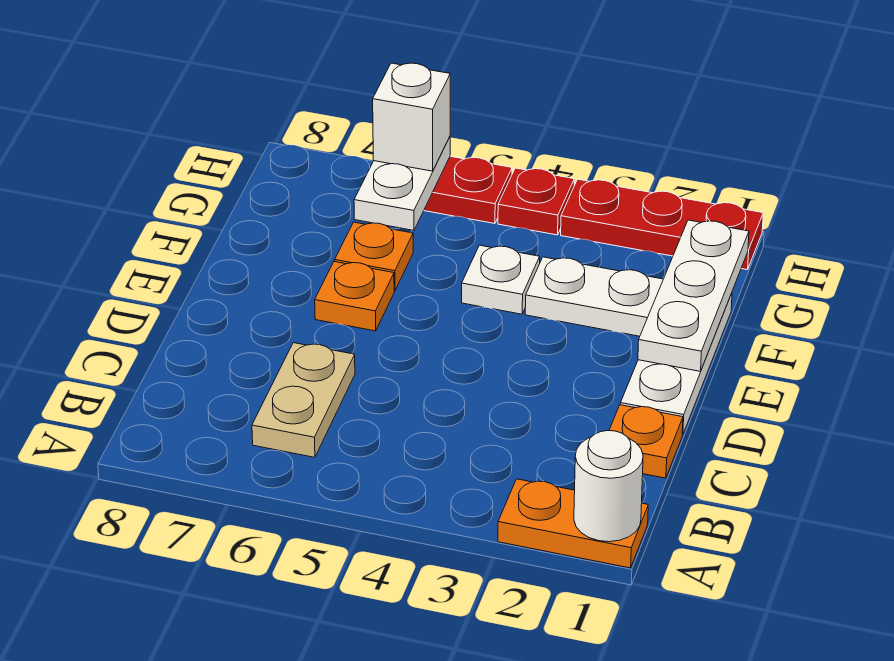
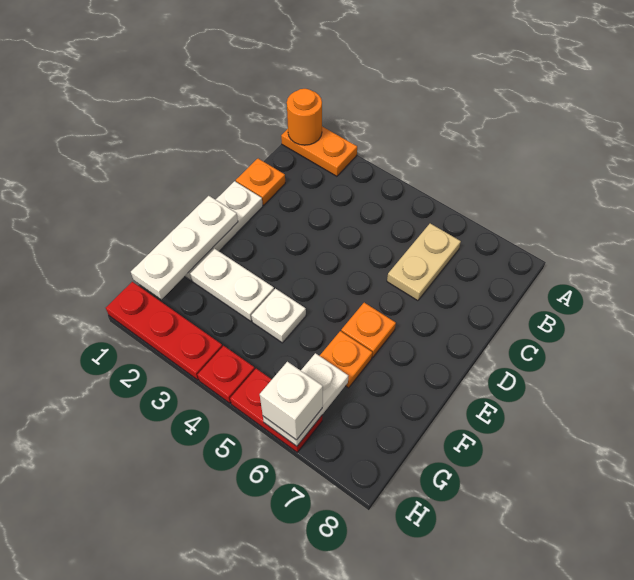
white round brick A1 level 2 -> orange round brick A1 level 2

